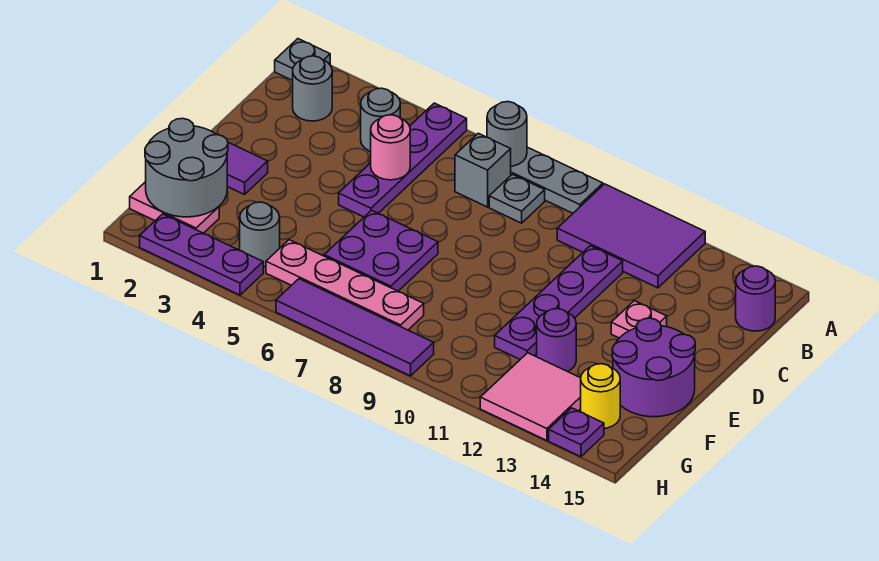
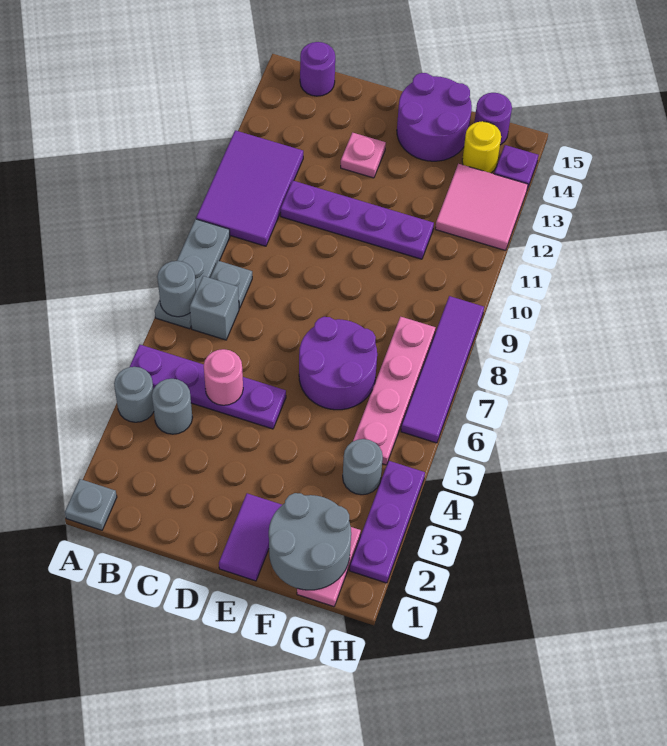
grey round brick B2 level 1 -> grey round brick A4 level 1
purple plate E6:F7 level 1 -> purple round brick E6:F7 level 1
purple round brick F12 level 1 -> purple round brick G15 level 1

